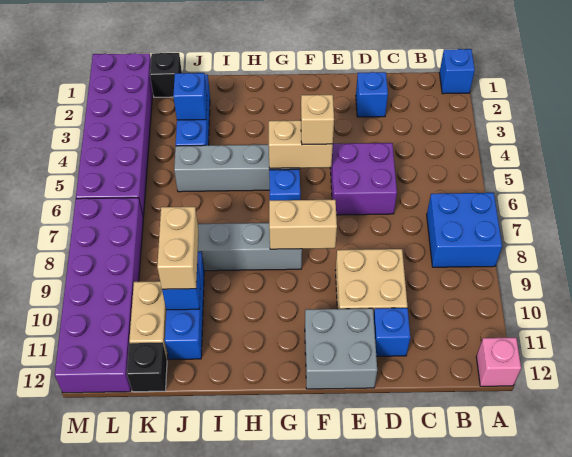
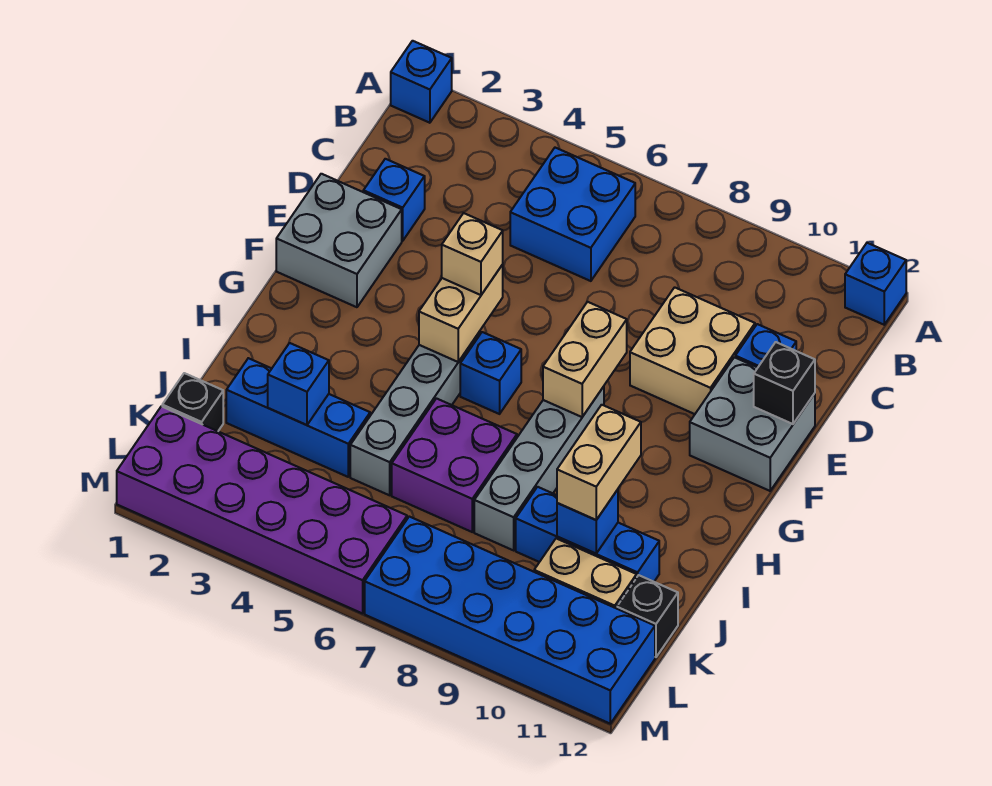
blue brick A7:B8 level 1 -> blue brick B5:C6 level 1
pink brick A12 level 1 -> blue brick A12 level 1
purple brick D5:E6 level 1 -> purple brick I6:J7 level 1
none -> grey brick E1:F2 level 1
none -> black brick E12 level 2
tan brick J9:J10 level 3 -> tan brick I10:J10 level 3
purple brick L7:M12 level 1 -> blue brick L7:M12 level 1

